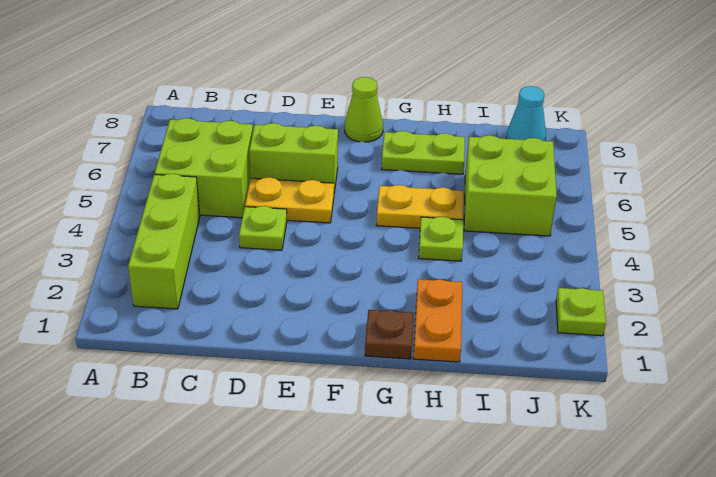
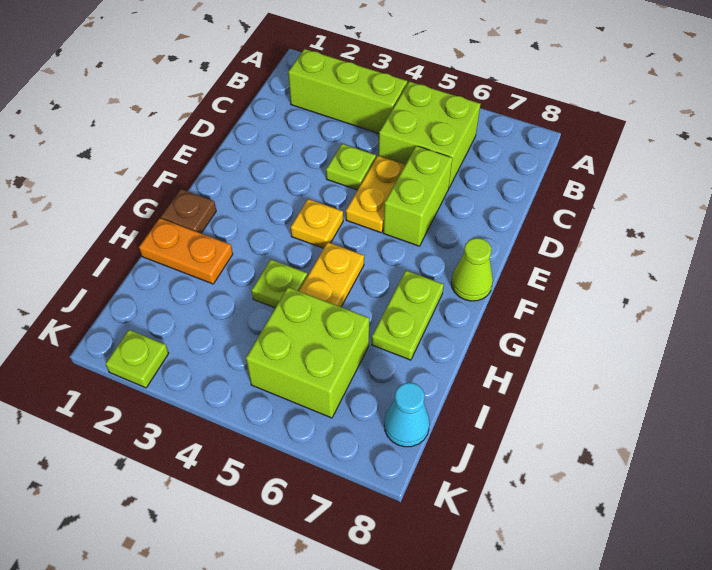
none -> yellow plate F4 level 1

